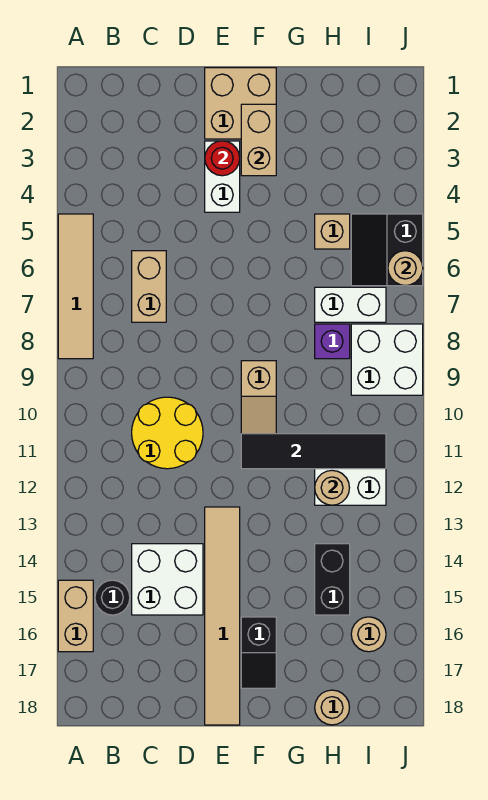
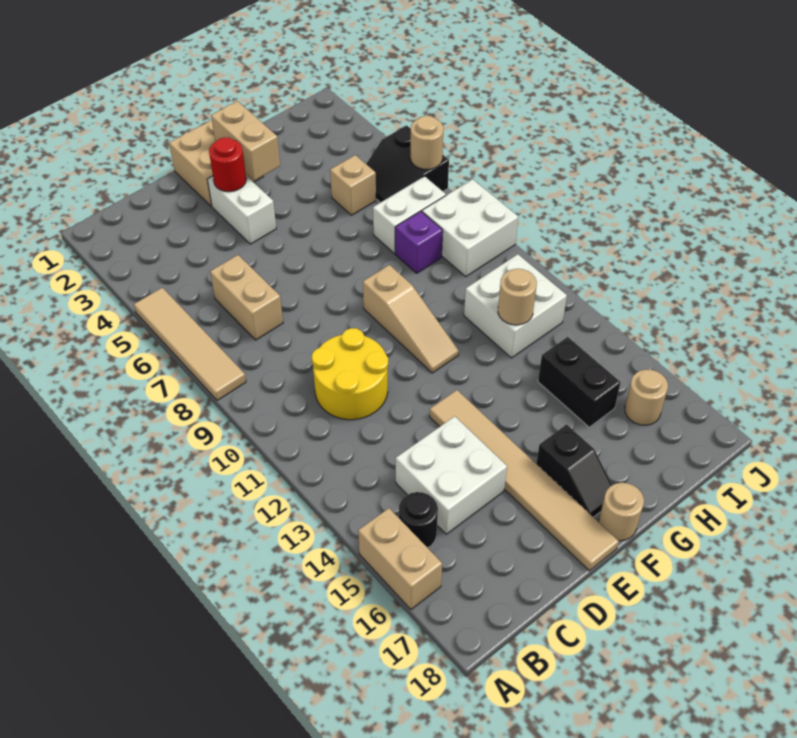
black tile F11:I11 level 2 -> none
tan round brick H18 level 1 -> tan round brick F18 level 1

